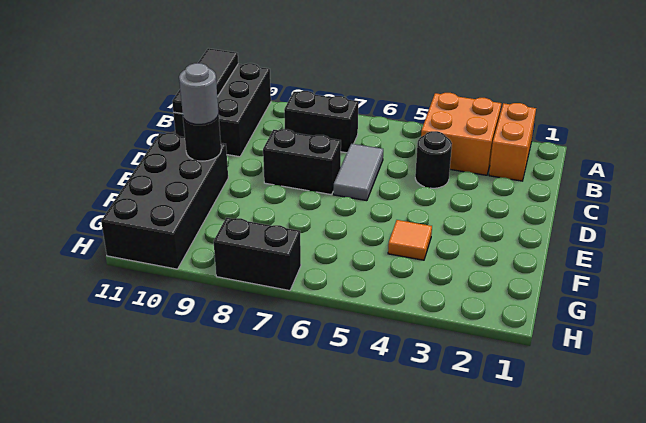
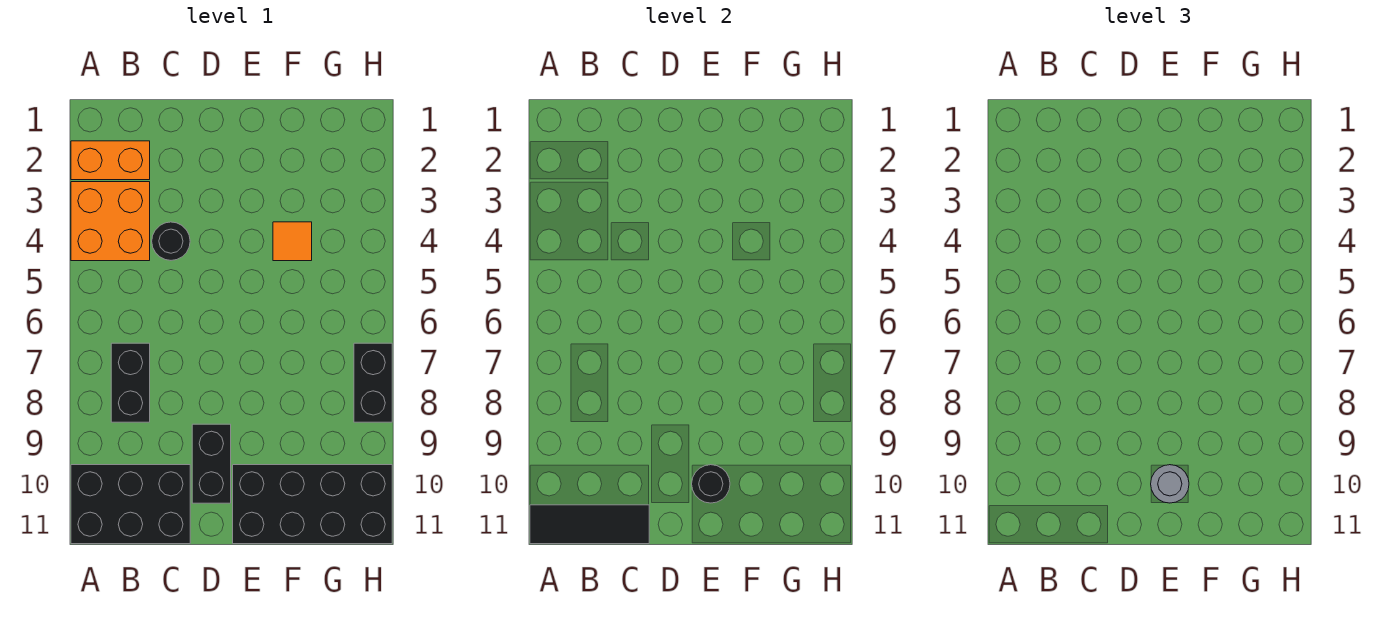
grey tile C6:D6 level 1 -> none
black brick D7:D8 level 1 -> black brick D9:D10 level 1

